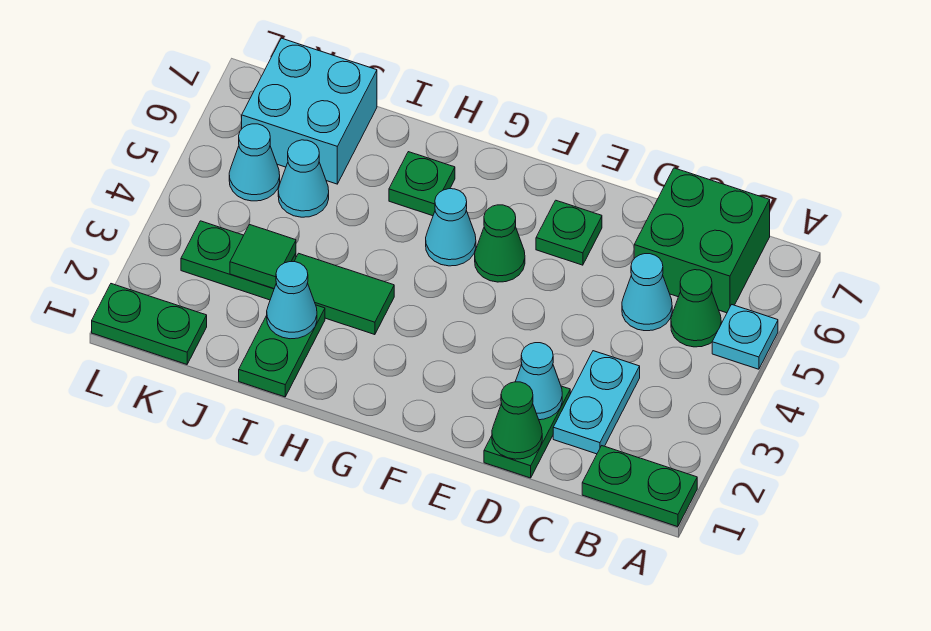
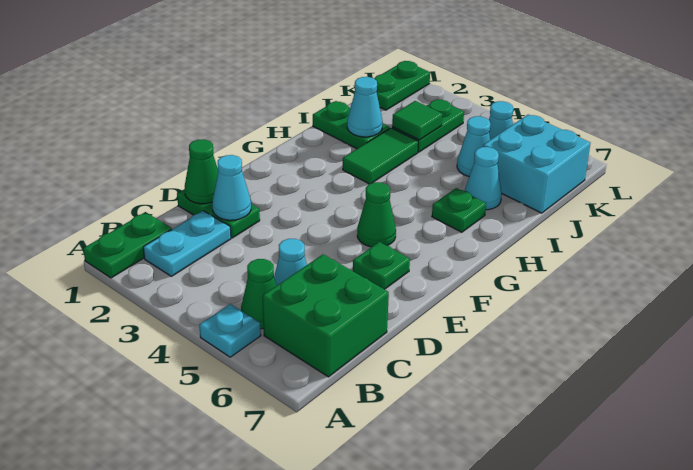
cyan plate C2:C3 level 1 -> cyan plate B2:C2 level 1
cyan cone G5 level 1 -> cyan cone I6 level 1

